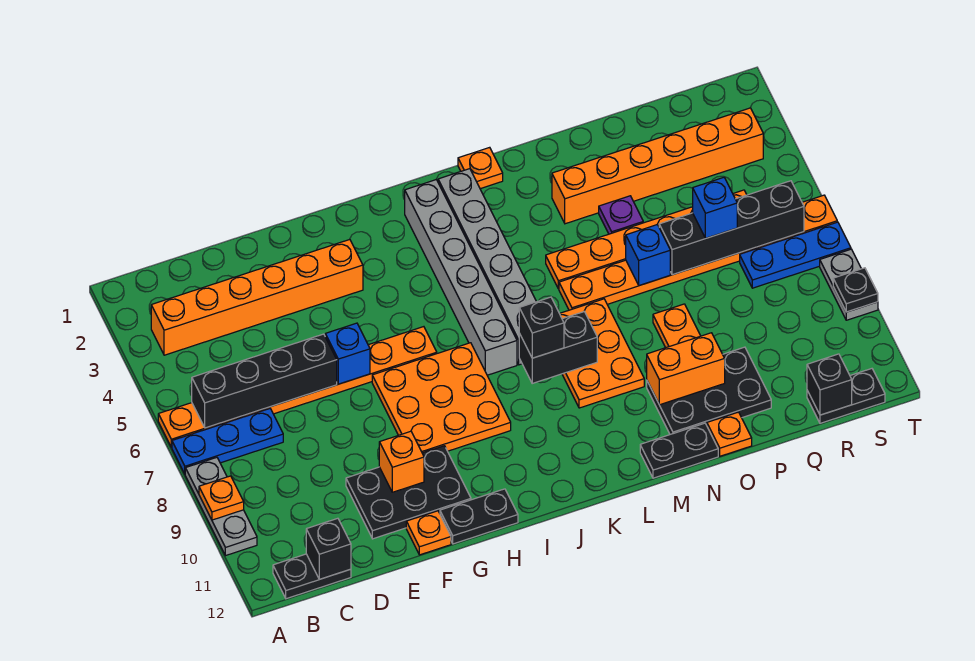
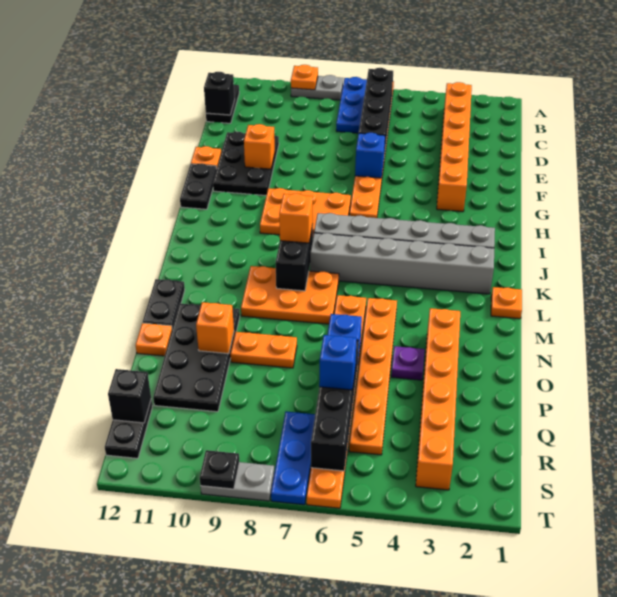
grey plate A8:A10 level 1 -> grey plate A8:A9 level 1
orange plate G7:I9 level 1 -> orange plate H7:I9 level 1
black brick K8 level 3 -> orange brick K8 level 3
black plate N10:P11 level 1 -> black plate N10:Q11 level 1
orange brick N10:O10 level 2 -> orange brick O10 level 2

